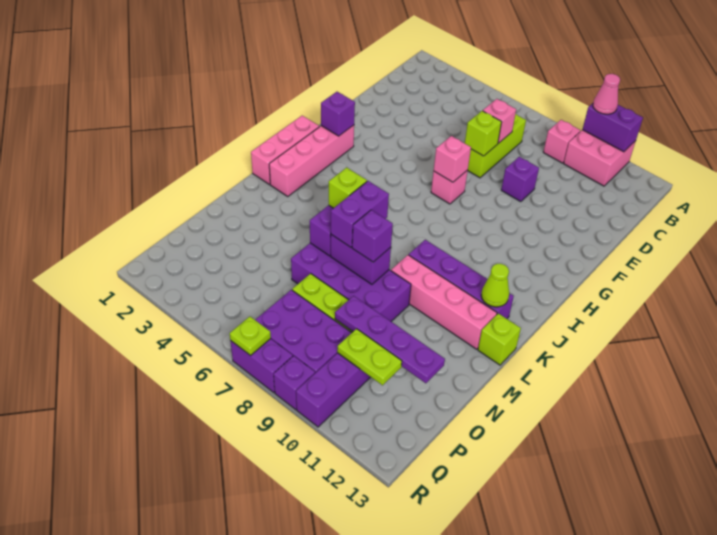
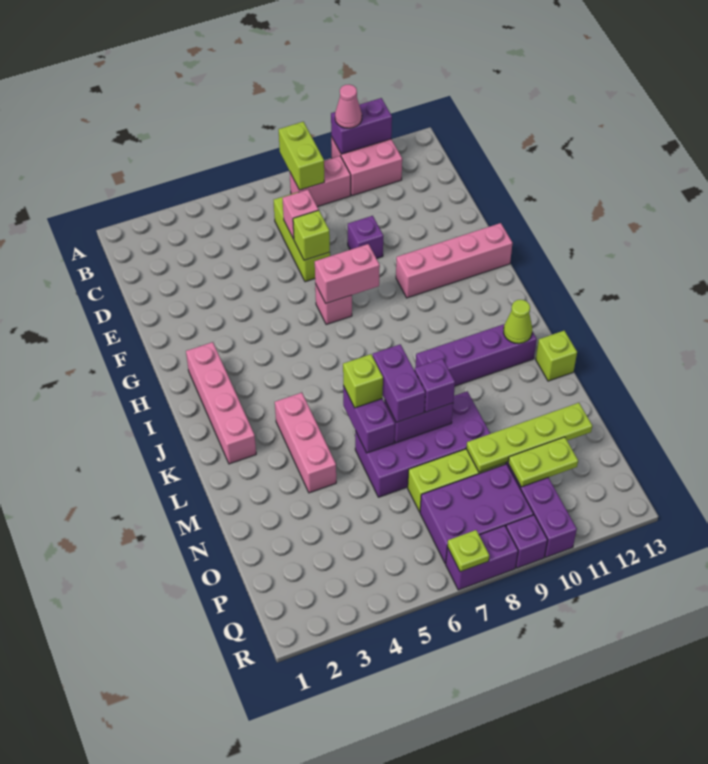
none -> lime brick A8:B8 level 2
pink brick B9 level 1 -> pink brick B8:B9 level 1
pink brick G7 level 2 -> pink brick G7:G8 level 2
purple brick H2 level 2 -> none
pink brick I1:K1 level 1 -> pink brick K4:M4 level 1
pink brick L9:L12 level 1 -> pink brick G10:G13 level 1
purple plate O9:O12 level 2 -> lime plate O9:O12 level 2

